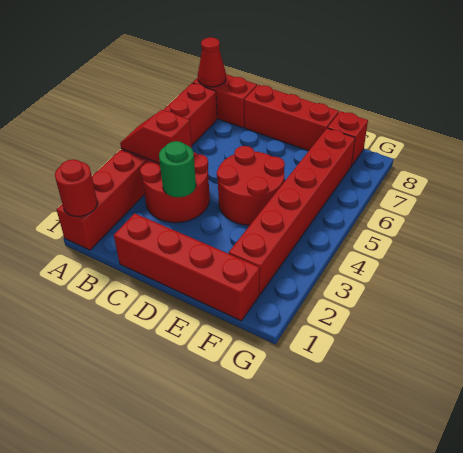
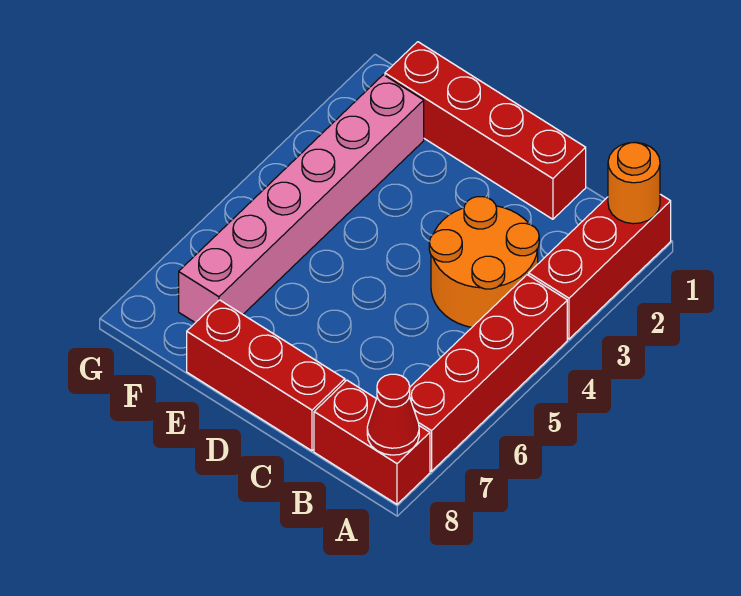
red round brick A1 level 2 -> orange round brick A1 level 2
red slope A4:B4 level 2 top B -> none
red round brick B3:C4 level 1 -> orange round brick B3:C4 level 1
green round brick C3 level 2 -> none
red round brick D4:E5 level 1 -> none
red brick F2:F7 level 1 -> pink brick F2:F7 level 1
red brick F8 level 1 -> none

